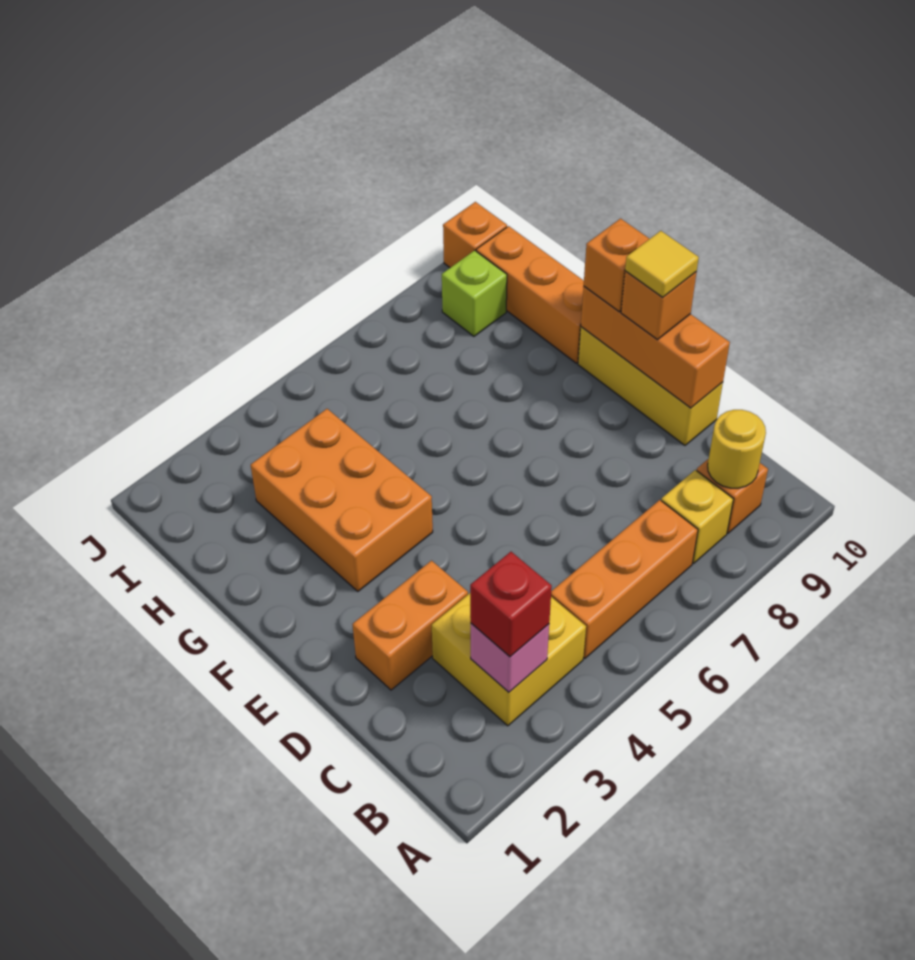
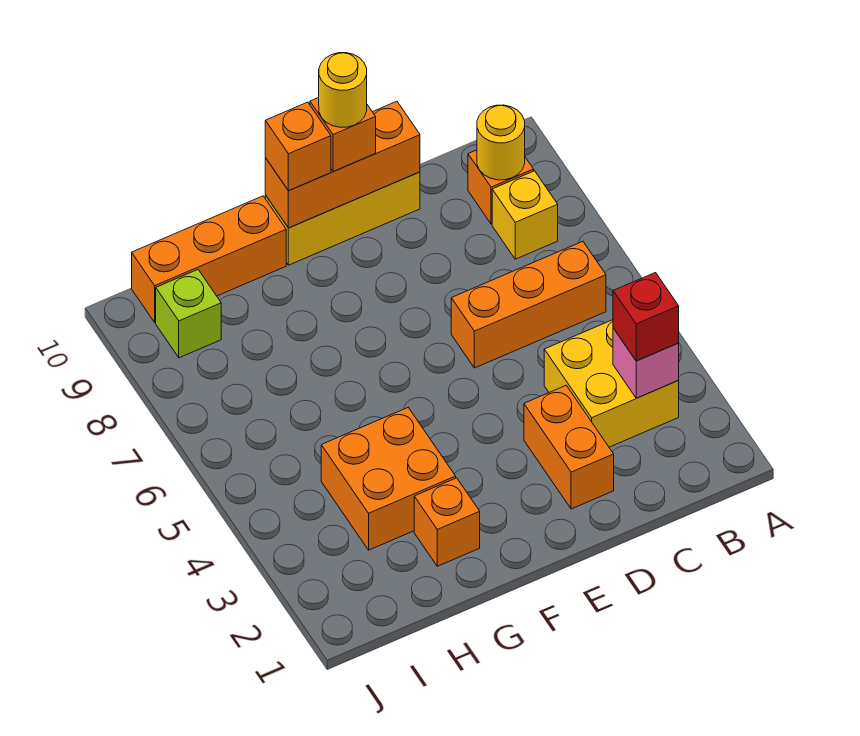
orange brick B5:B7 level 1 -> orange brick B6:D6 level 1
yellow tile E10 level 4 -> yellow round brick E10 level 4
orange brick F3:H4 level 1 -> orange brick G3:H4 level 1
orange brick J10 level 1 -> orange brick G2 level 1

